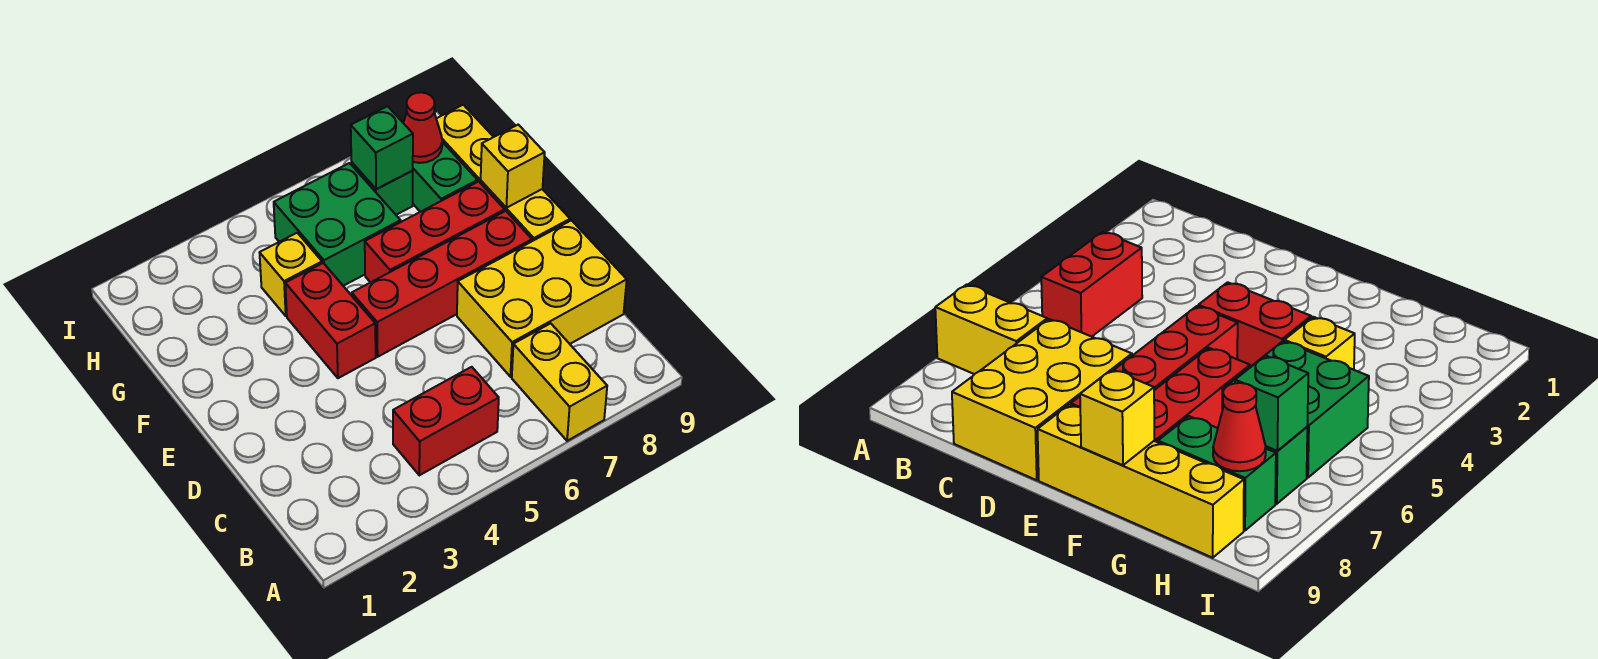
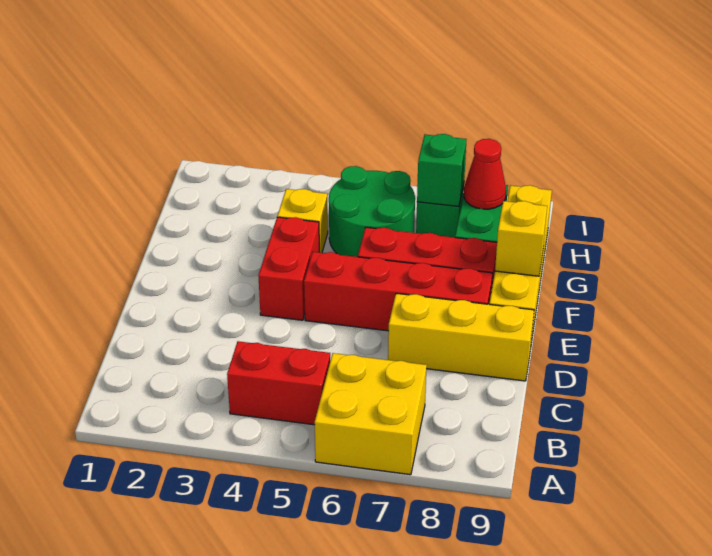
yellow brick A7:B7 level 1 -> yellow brick A6:B7 level 1
yellow brick C7:D9 level 1 -> yellow brick D7:D9 level 1
green brick G5:H6 level 1 -> green round brick G5:H6 level 1

